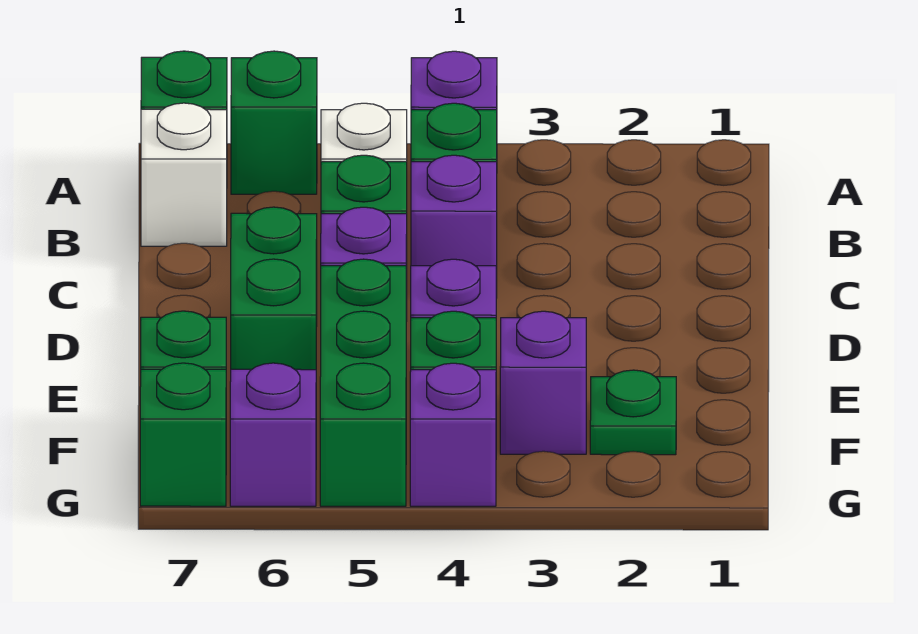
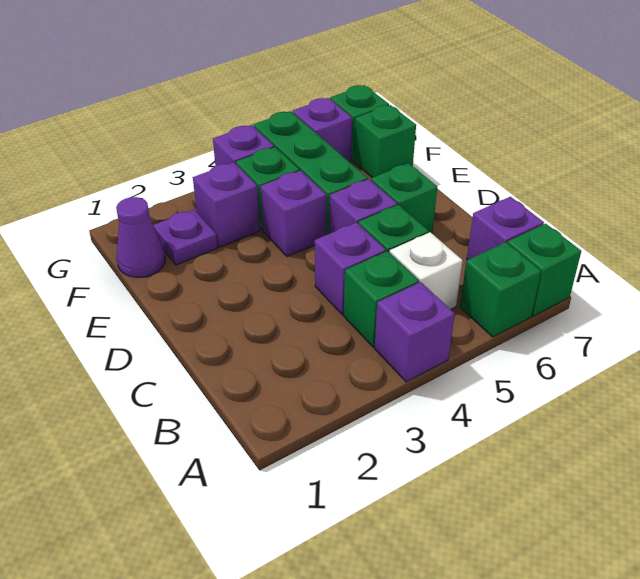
white brick B7 level 1 -> purple brick B7 level 1
green brick D6:E6 level 1 -> green brick D6 level 1
none -> purple cone F1 level 1
green plate F2 level 1 -> purple plate F2 level 1

